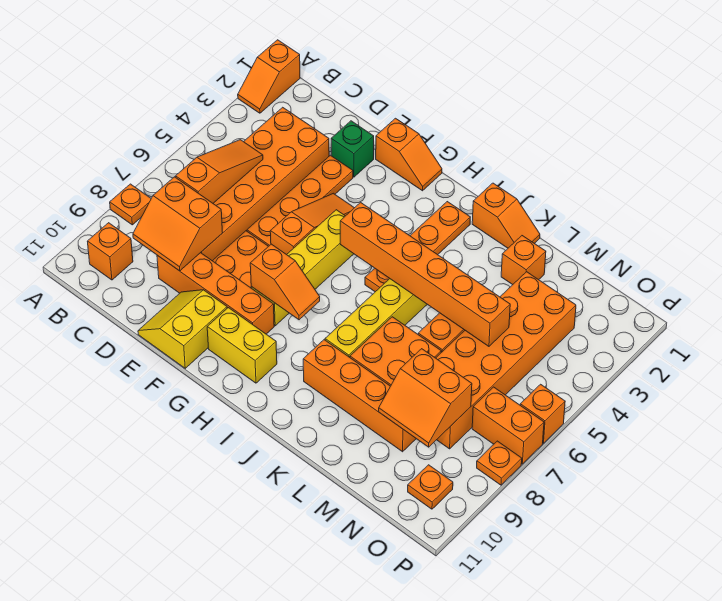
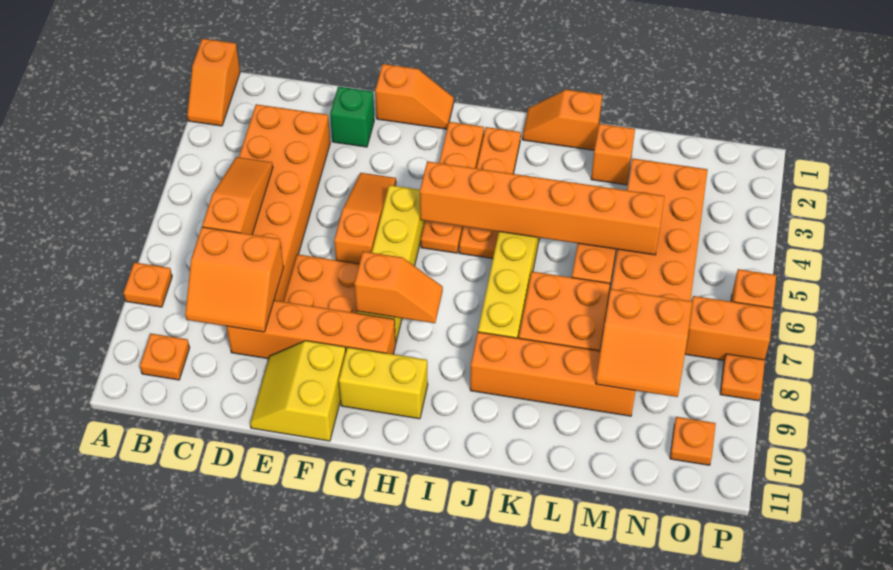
orange brick B10 level 1 -> orange plate B10 level 1
orange plate E3:E6 level 1 -> orange plate H2:H5 level 1
orange slope J1:K1 level 1 top J -> orange slope J1:K1 level 1 top K

